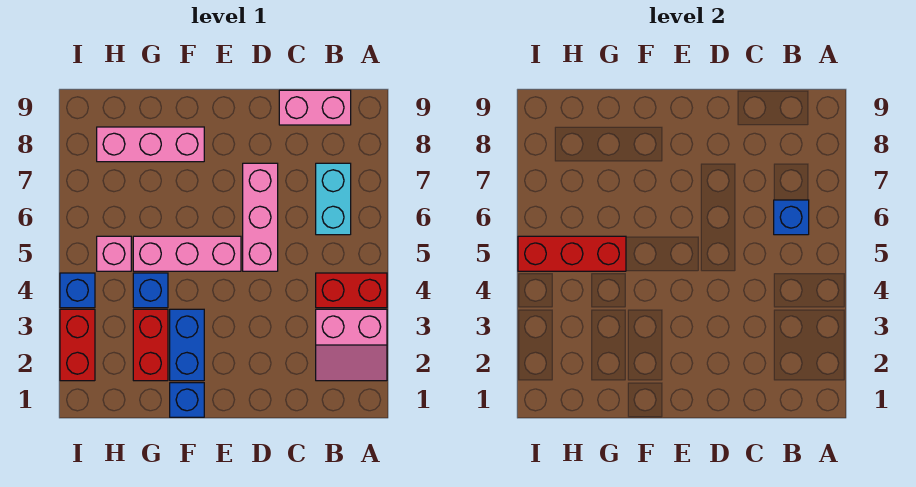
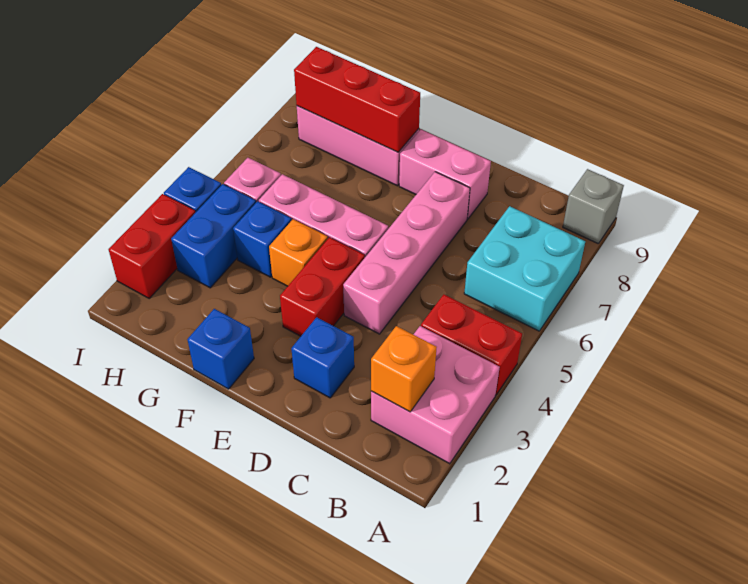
pink slope A2:B3 level 1 top 3 -> pink brick A2:B3 level 1
none -> grey brick A9 level 1
none -> orange brick B2 level 2
cyan brick B6:B7 level 1 -> cyan brick A6:B7 level 1
blue brick B6 level 2 -> blue brick D2 level 1
pink brick B9:C9 level 1 -> pink brick D8:E8 level 1
pink brick D5:D7 level 1 -> pink brick D4:D7 level 1
blue brick F2:F3 level 1 -> blue brick H3:H4 level 1
none -> orange brick F4 level 1
red brick G2:G3 level 1 -> red brick E3:E4 level 1
red brick G5:I5 level 2 -> red brick F8:H8 level 2

